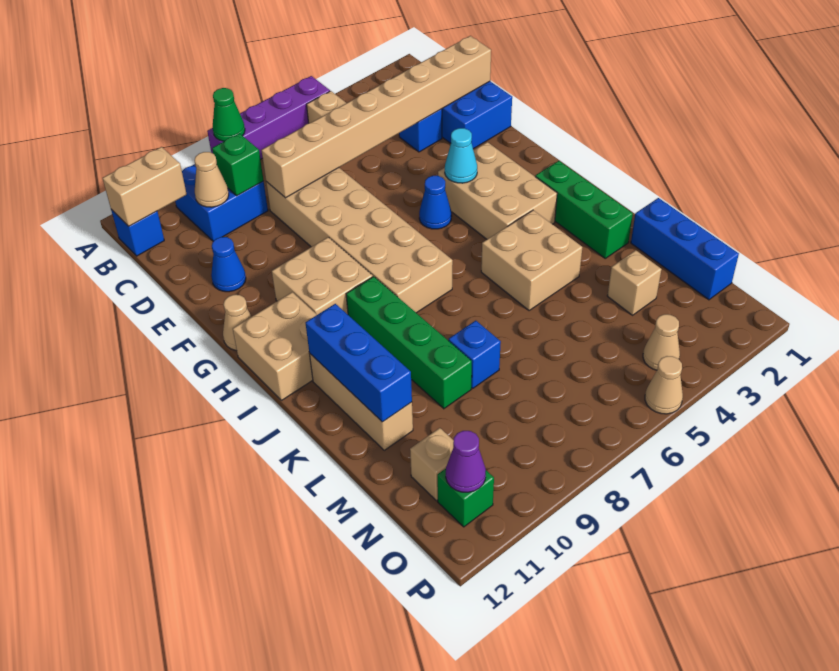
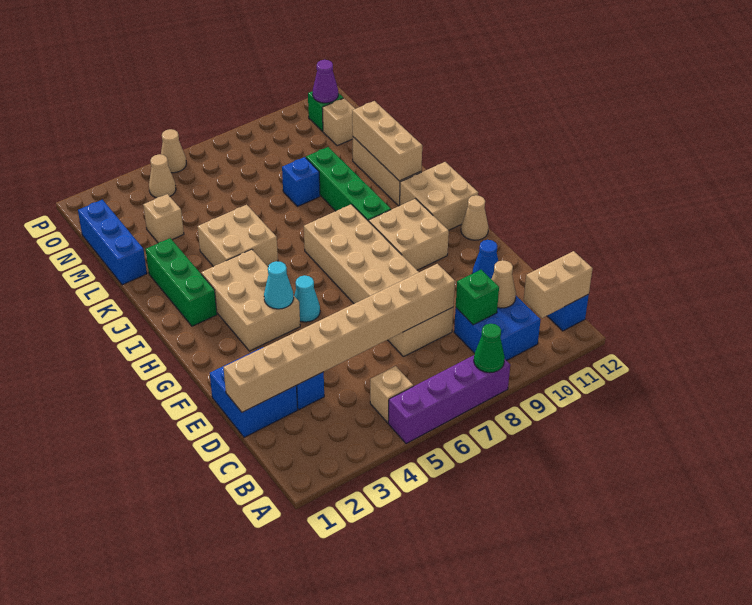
blue cone G5 level 1 -> cyan cone G5 level 1
blue brick J11:L11 level 2 -> tan brick J11:L11 level 2

